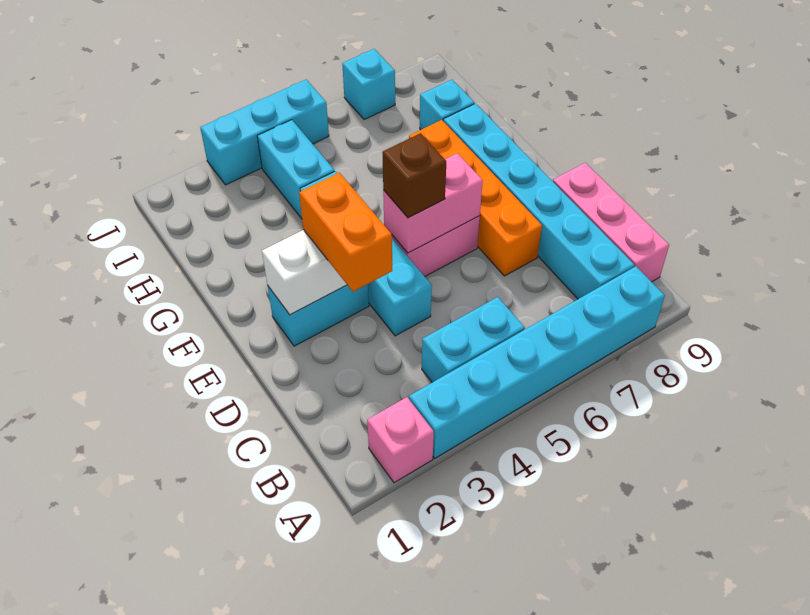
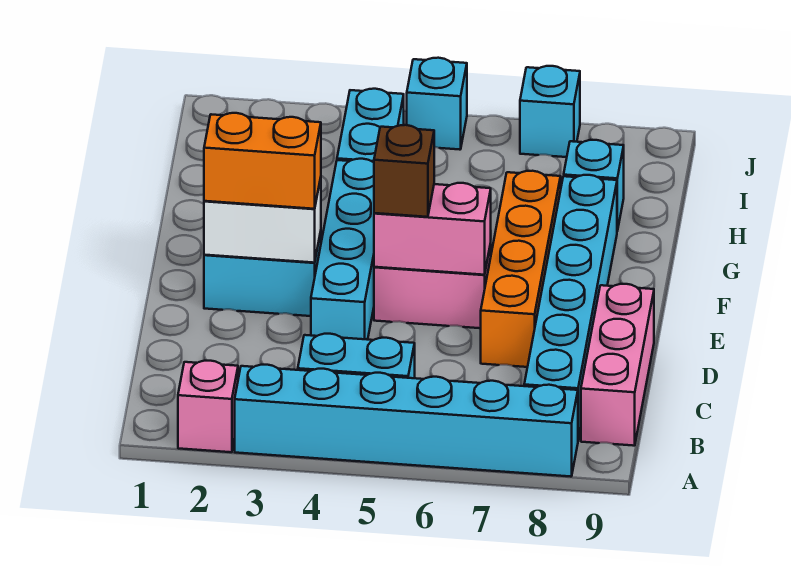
orange brick D3:E3 level 3 -> orange brick E2:E3 level 3
cyan brick J3:J5 level 1 -> cyan brick J5 level 1

